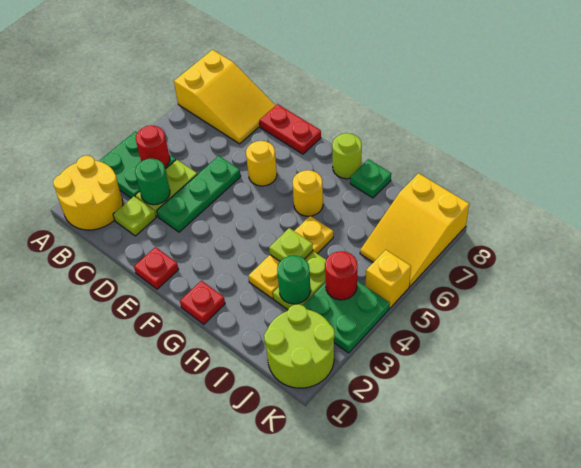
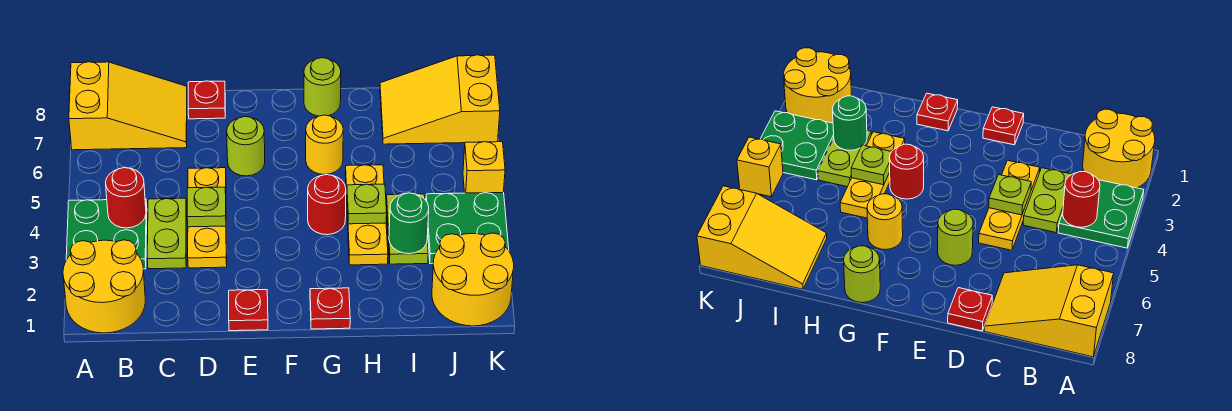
lime plate C2 level 1 -> lime plate D4 level 2
green round brick C3 level 2 -> none
green plate D3:D5 level 1 -> yellow plate D3:D5 level 1
red plate D8:E8 level 1 -> red plate D8 level 1
yellow round brick E6 level 1 -> lime round brick E6 level 1
green plate H8 level 1 -> none
lime round brick J1:K2 level 1 -> yellow round brick J1:K2 level 1
red round brick J4 level 2 -> red round brick G4 level 1
yellow slope J6:K8 level 1 top 8 -> yellow slope I7:K8 level 1 top K

